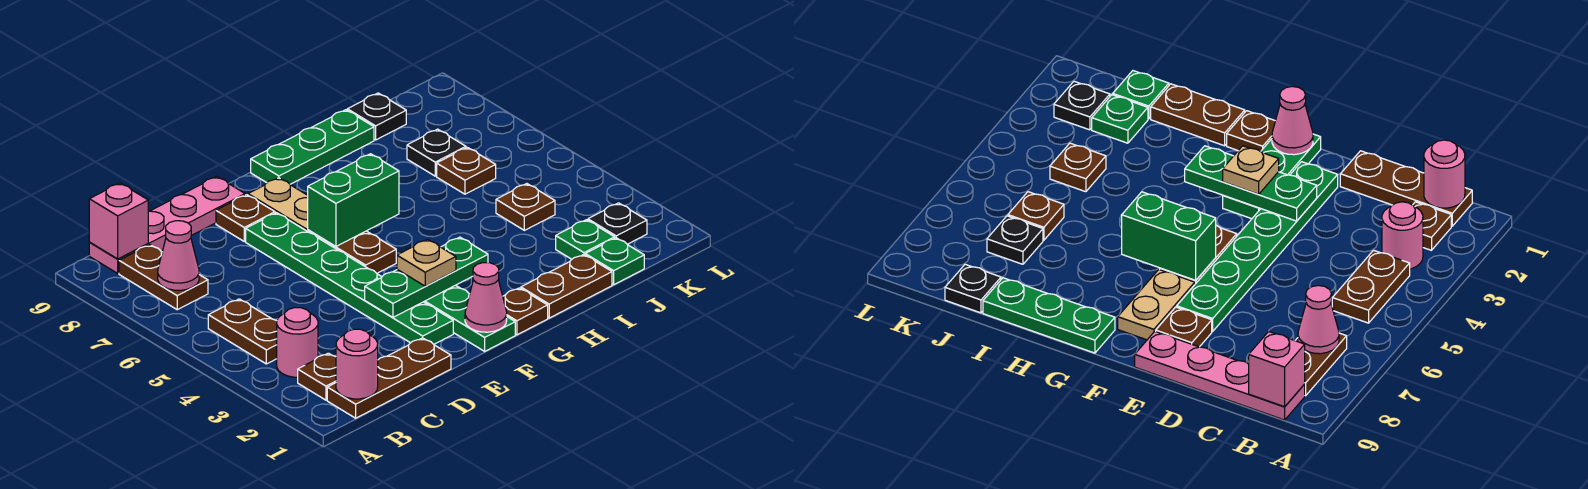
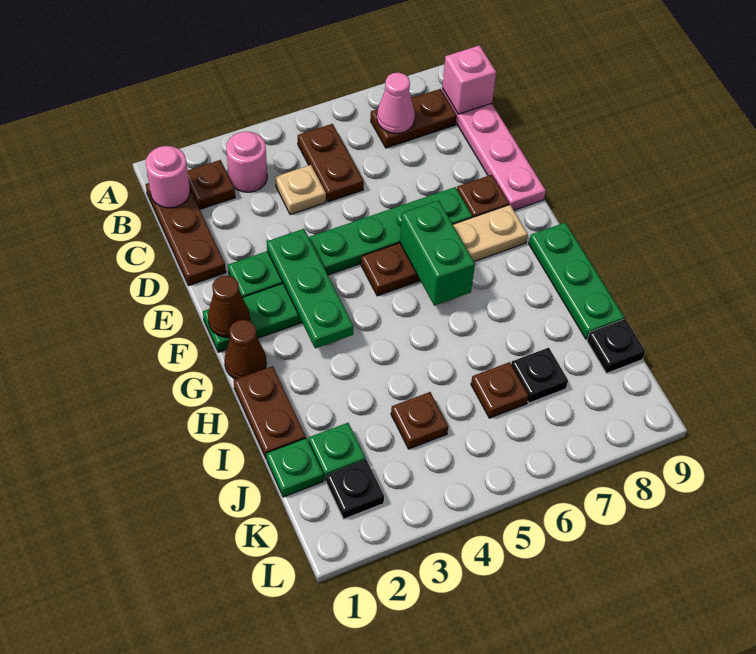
brown plate B4:B5 level 1 -> brown plate B5:C5 level 1
pink cone F1 level 2 -> brown cone F1 level 2
tan plate F3 level 3 -> tan plate C4 level 1
brown plate G1 level 1 -> brown cone G1 level 1

